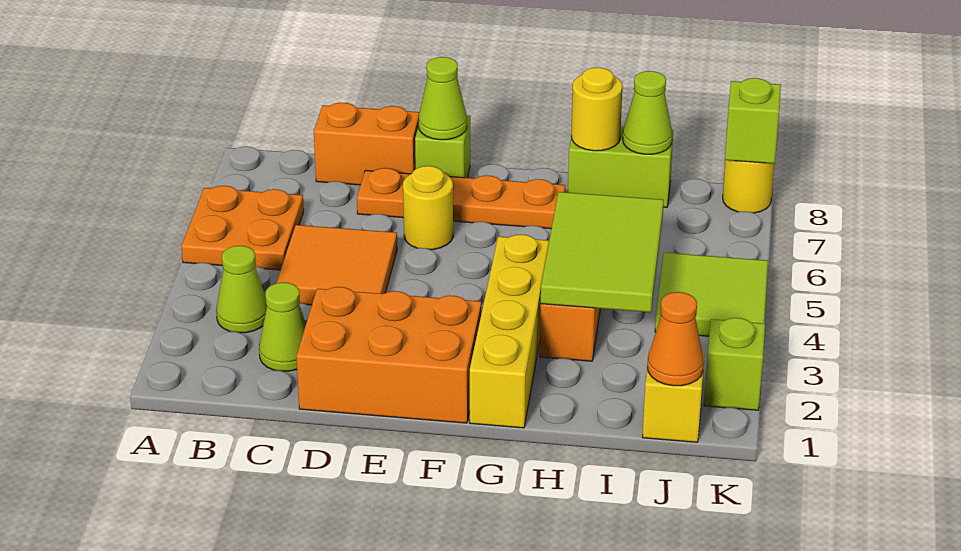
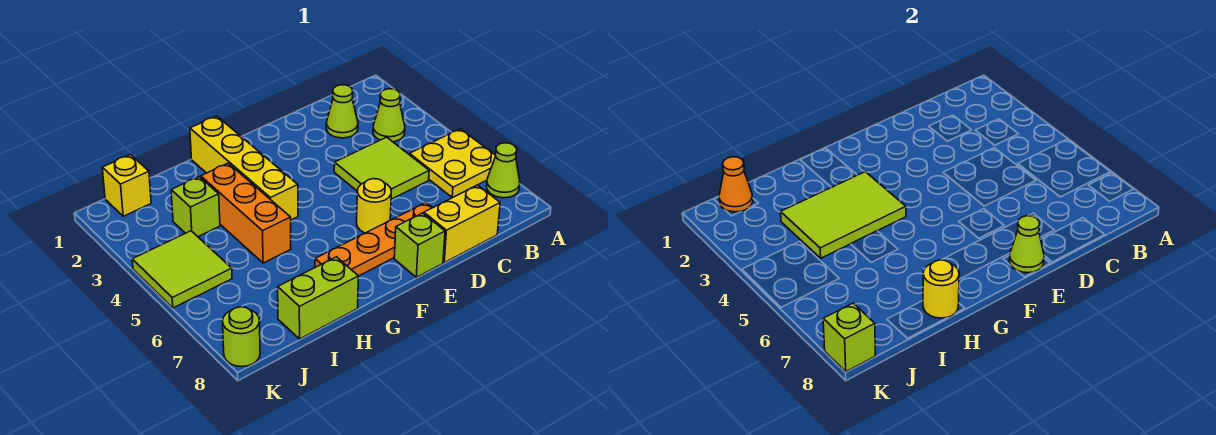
orange plate A5:B6 level 1 -> yellow plate A5:B6 level 1
orange tile C4:D5 level 1 -> lime tile C4:D5 level 1
orange brick C8:D8 level 1 -> yellow brick C8:D8 level 1
orange brick D1:F2 level 1 -> none
lime tile H3:I5 level 2 -> lime tile G3:I4 level 2
lime cone I8 level 2 -> lime cone A7 level 1
lime brick K2 level 1 -> lime brick I3 level 1
yellow round brick K8 level 1 -> lime round brick K8 level 1

